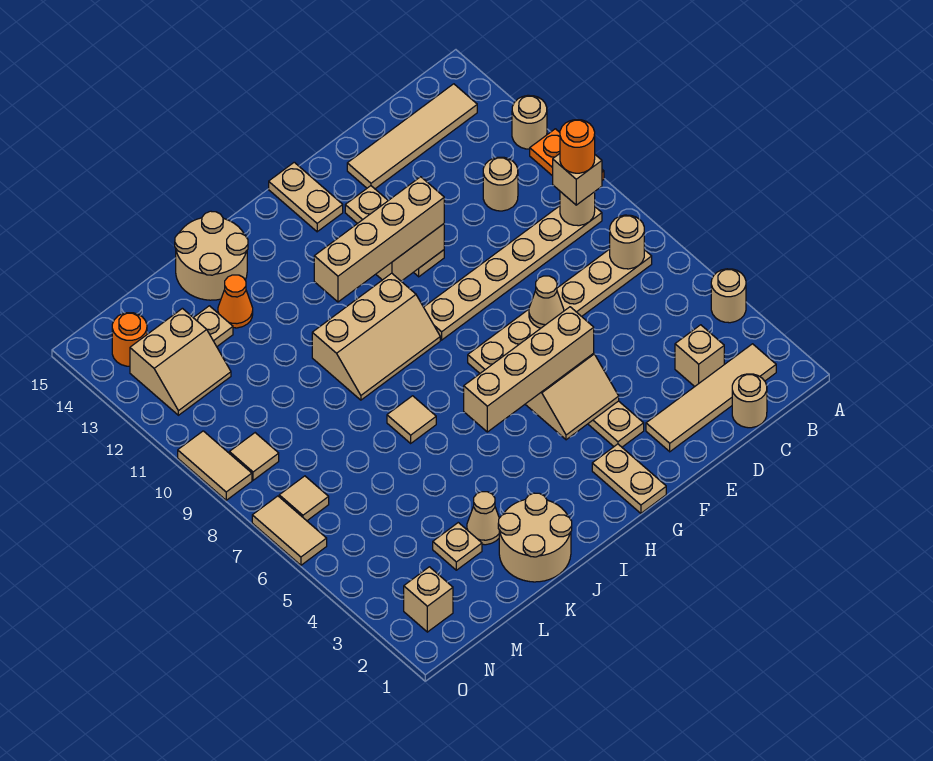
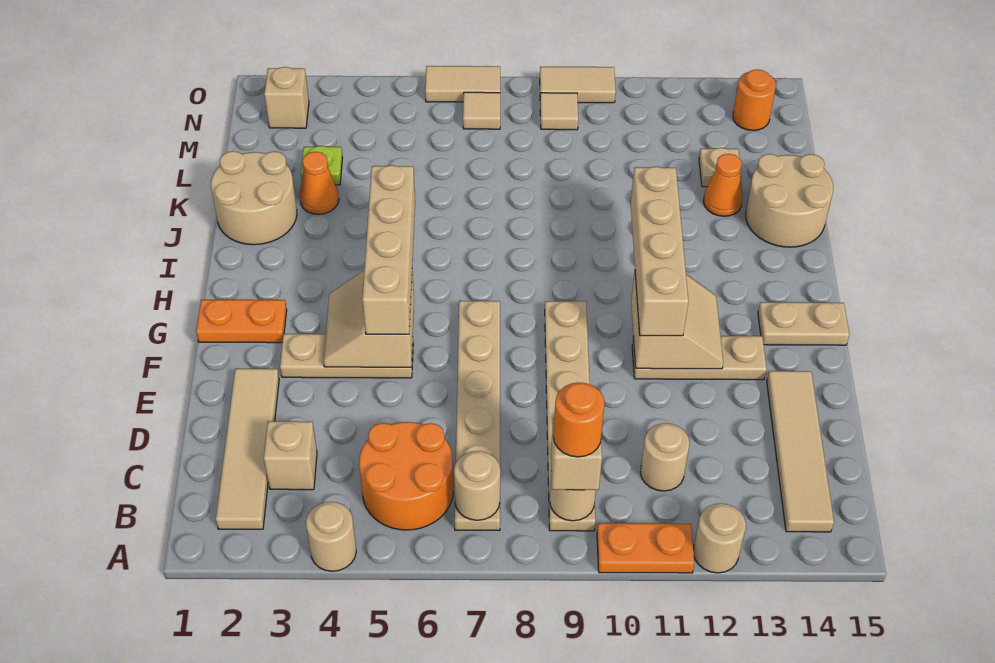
none -> orange round brick B5:C6 level 1
tan round brick C1 level 1 -> none
tan cone E7 level 2 -> none
tan plate G1:G2 level 1 -> orange plate G1:G2 level 1
tan slope H9:J10 level 1 top 10 -> none
tan tile J7 level 1 -> none
tan cone K3 level 1 -> orange cone K3 level 1
tan plate L3 level 1 -> lime plate L3 level 1
tan slope M12:N13 level 1 top 13 -> none

